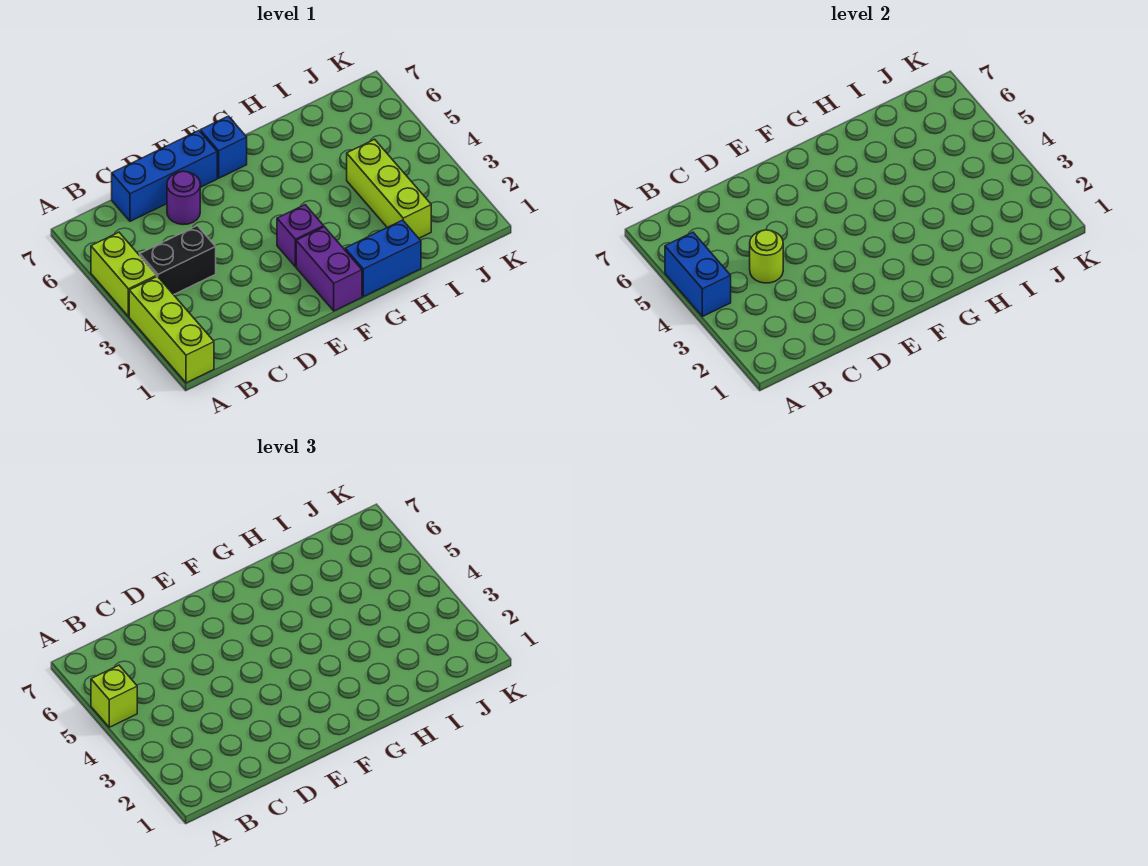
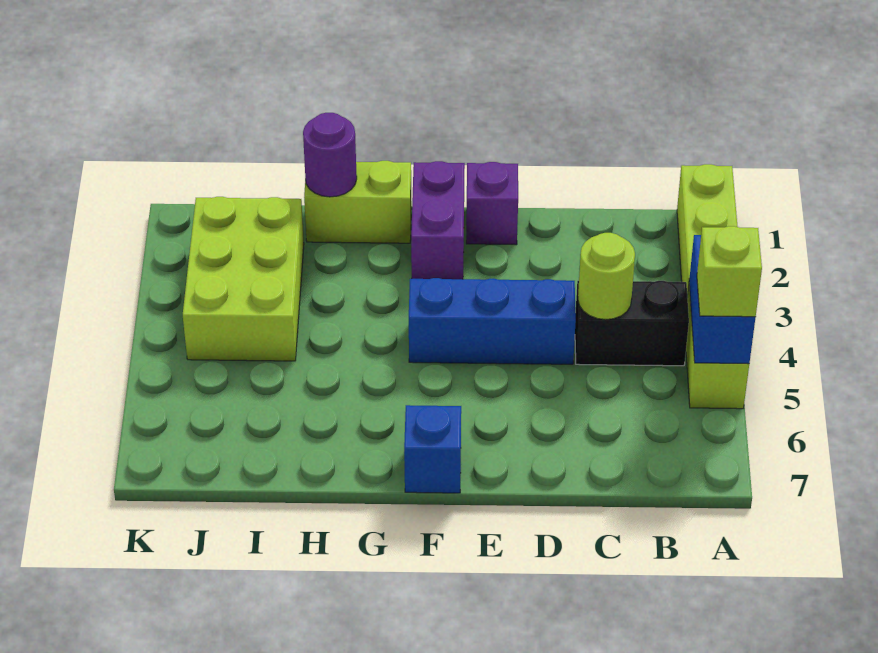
blue brick C7:E7 level 1 -> blue brick D4:F4 level 1
purple round brick D6 level 1 -> purple round brick H1 level 2
purple brick F3 level 1 -> purple brick E1 level 1
blue brick G1:H1 level 1 -> lime brick G1:H1 level 1
lime brick I2:I4 level 1 -> lime brick I2:J4 level 1

